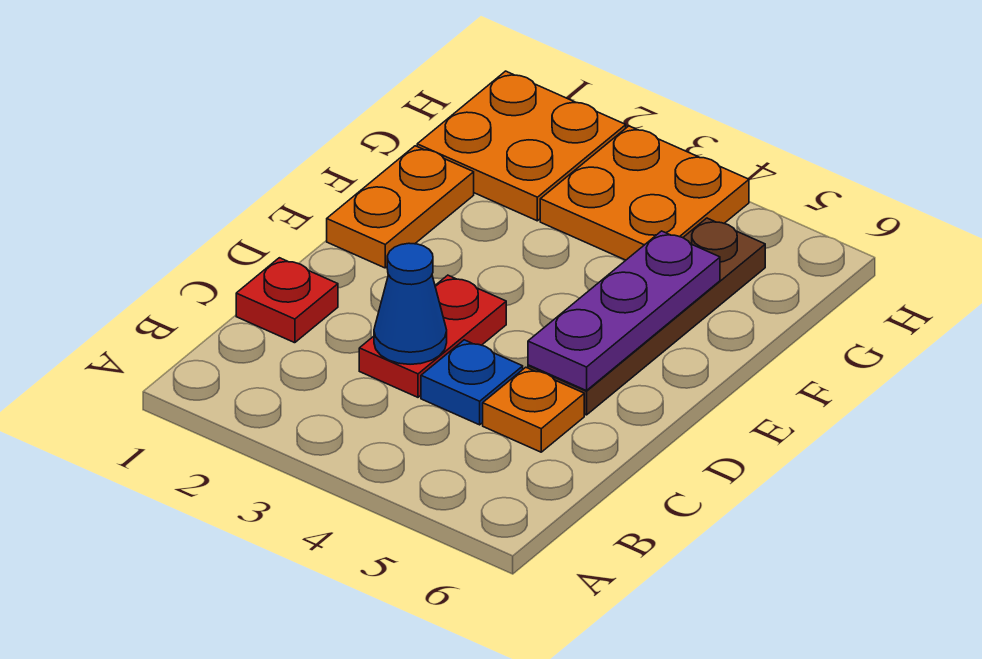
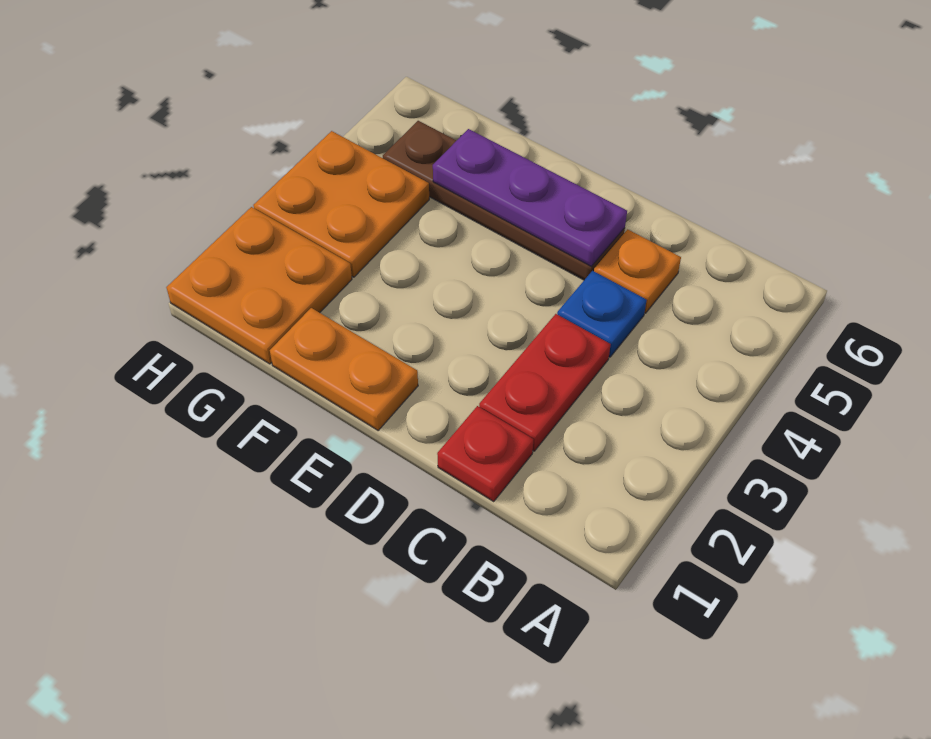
red plate C3:D3 level 1 -> red plate C2:C3 level 1
blue cone C3 level 2 -> none

